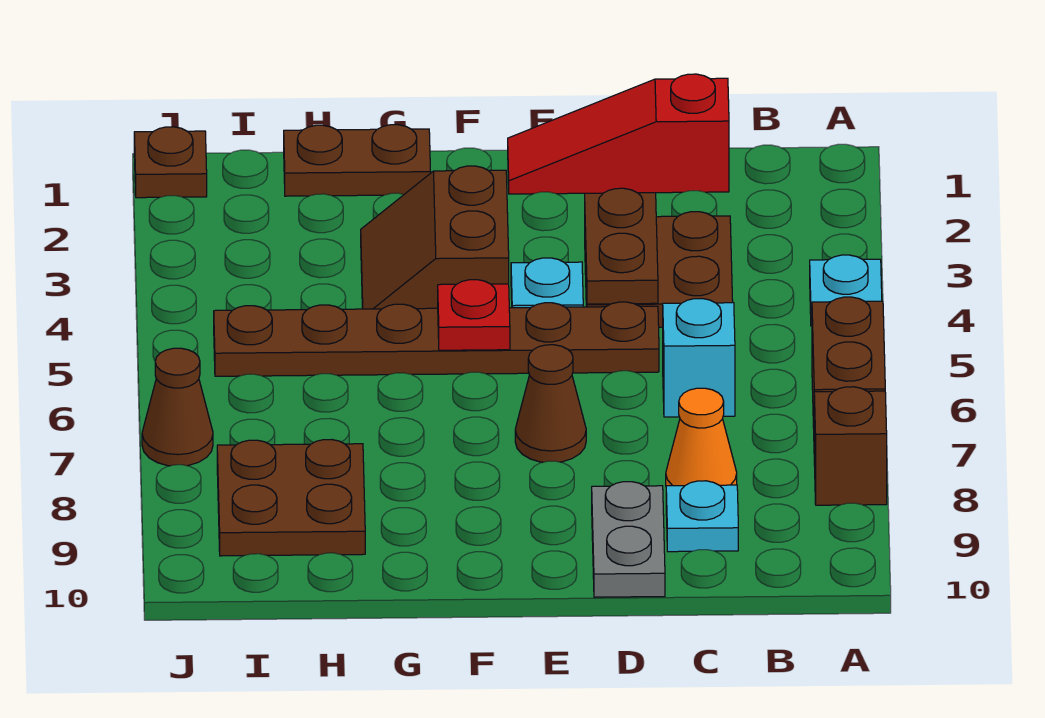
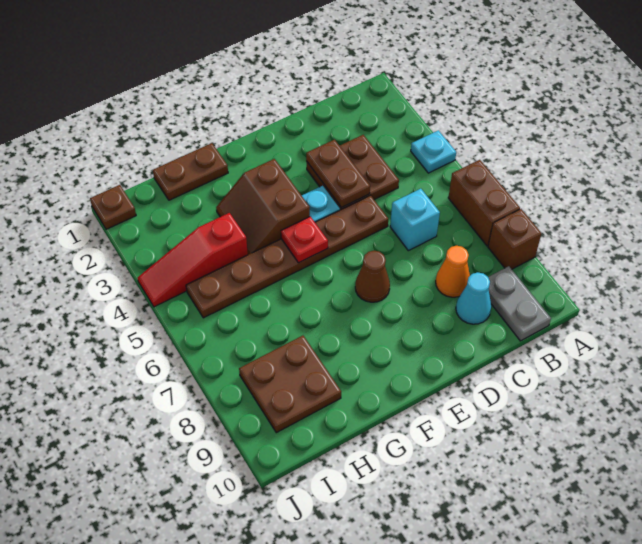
red slope C1:E1 level 1 top C -> red slope H4:J4 level 1 top H
cyan plate C9 level 1 -> cyan cone C9 level 1
grey plate D9:D10 level 1 -> grey plate B9:B10 level 1
brown cone J7 level 1 -> none

